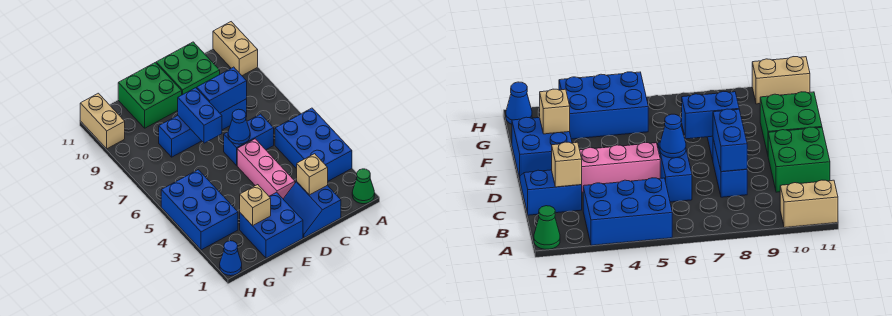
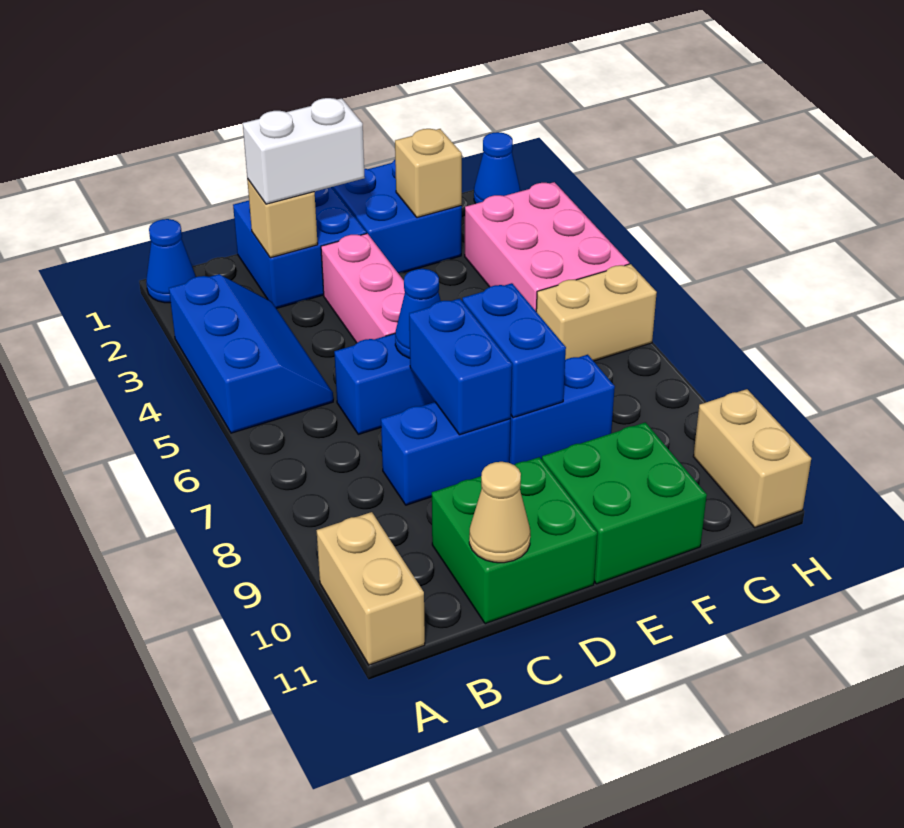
green cone A1 level 1 -> blue cone A1 level 1
blue brick A3:B5 level 1 -> blue slope A3:B5 level 1 top A
blue slope C1:D2 level 1 top C -> blue brick C1:D2 level 1
none -> white brick C2:D2 level 3
blue brick C8:D8 level 2 -> blue brick D7:D8 level 2
none -> tan cone C11 level 2
blue brick G3:H5 level 1 -> pink brick G3:H5 level 1
none -> tan brick G6:H6 level 1

